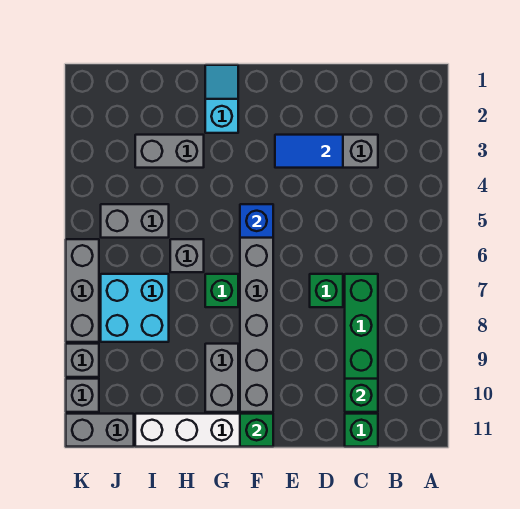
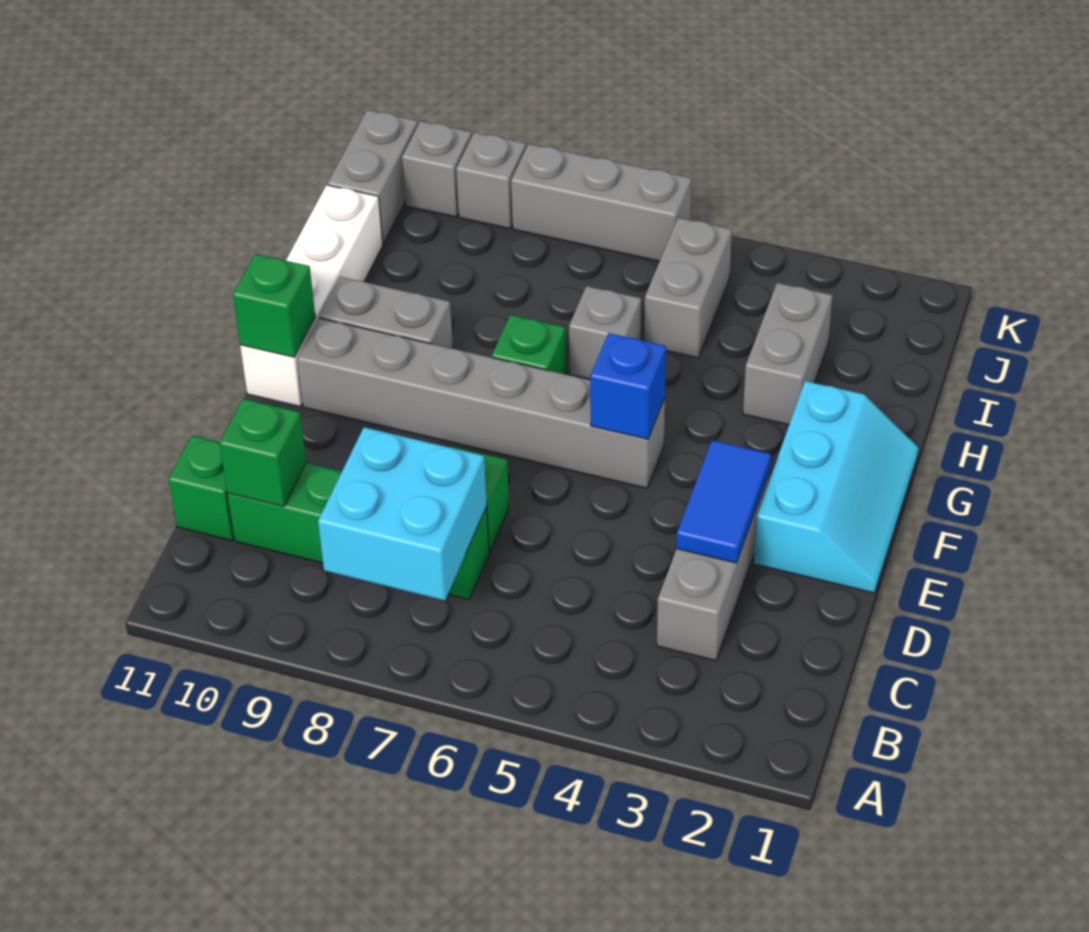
cyan slope G1:G2 level 1 top 2 -> cyan slope E1:G2 level 1 top 2
cyan brick I7:J8 level 1 -> cyan brick B7:C8 level 2

